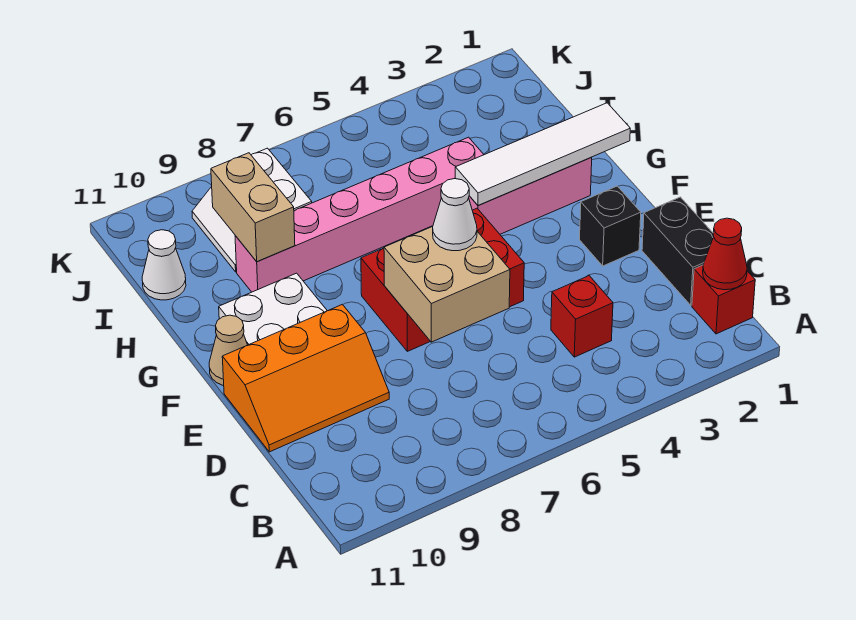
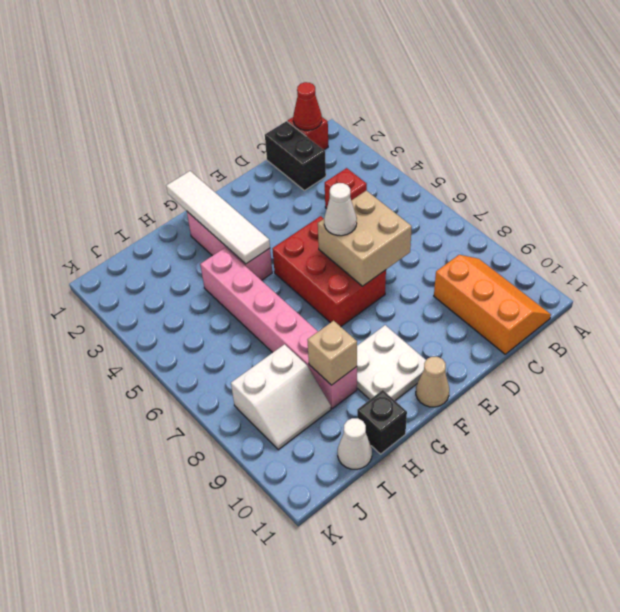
black brick C1:D1 level 1 -> black brick C1:C2 level 1
orange slope D9:E11 level 1 top E -> orange slope B9:C11 level 1 top C
black brick E2 level 1 -> black brick H11 level 1
tan brick H9:I9 level 2 -> tan brick H9 level 2

